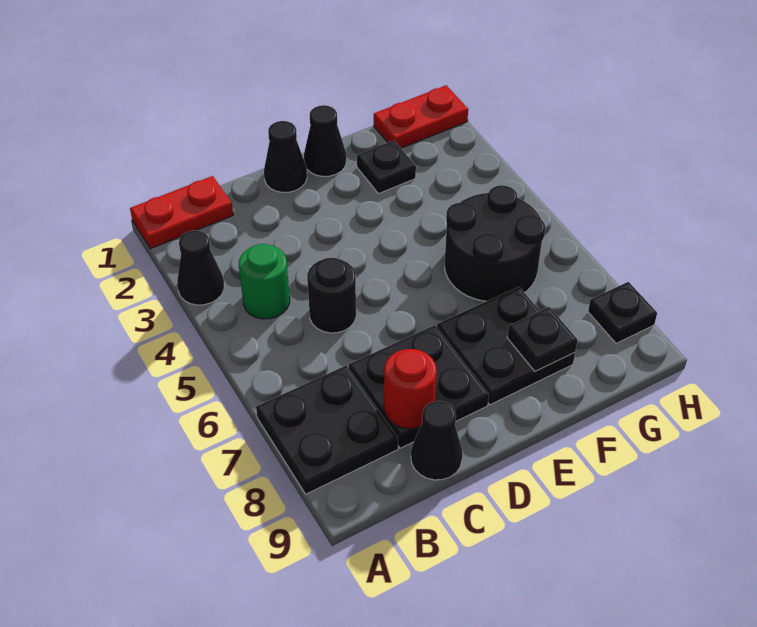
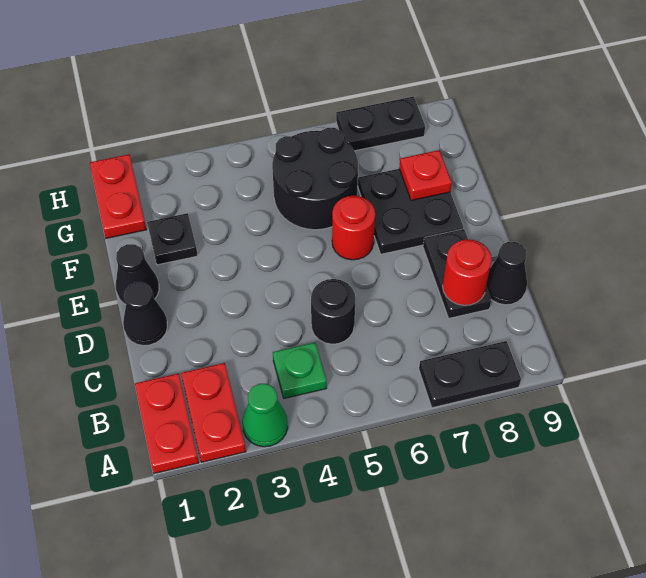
none -> red plate A2:B2 level 1
black cone A3 level 1 -> green cone A3 level 1
black plate A7:B8 level 1 -> black plate A7:A8 level 1
green round brick B4 level 1 -> green plate B4 level 1
black plate C7:D8 level 1 -> black plate C8:D8 level 1
none -> red round brick E6 level 1
black plate F8 level 2 -> red plate F8 level 2
black plate H8 level 1 -> black plate H7:H8 level 1

